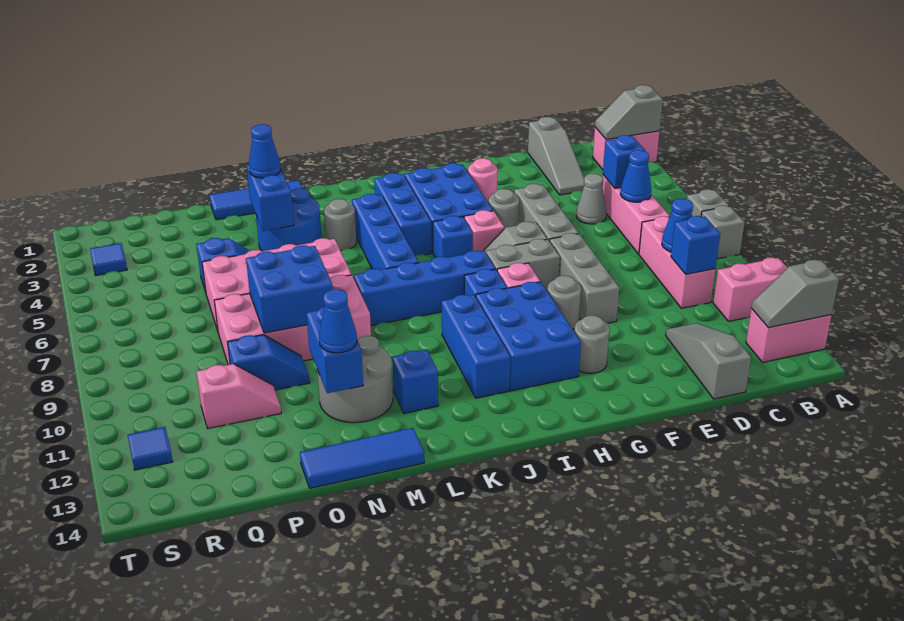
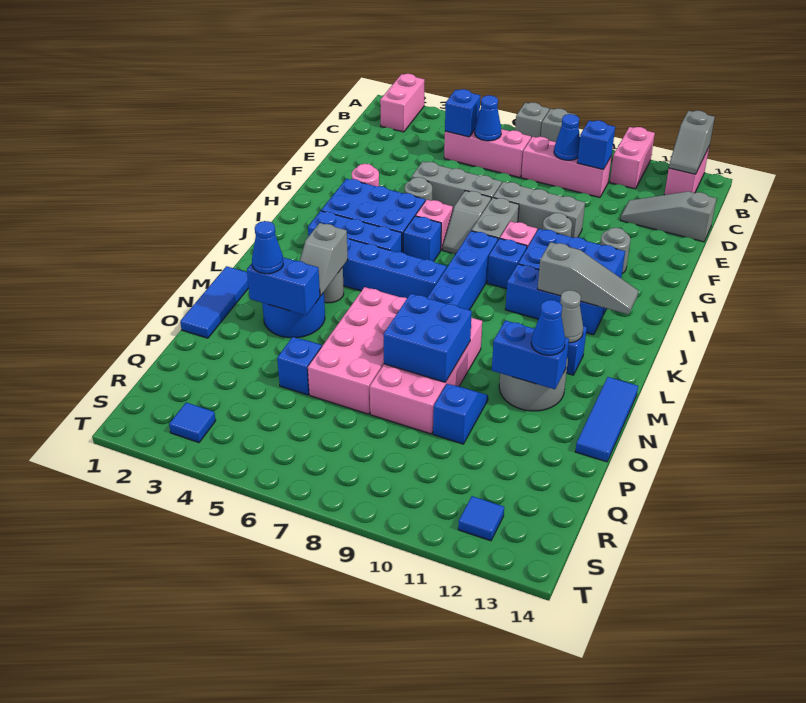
grey slope A2:B2 level 2 top A -> grey slope L4:M4 level 2 top L
grey slope D1:D3 level 1 top 1 -> grey slope J11:J13 level 2 top 11
grey cone D5 level 1 -> grey cone L12 level 2
pink slope P11:Q11 level 1 top Q -> none

